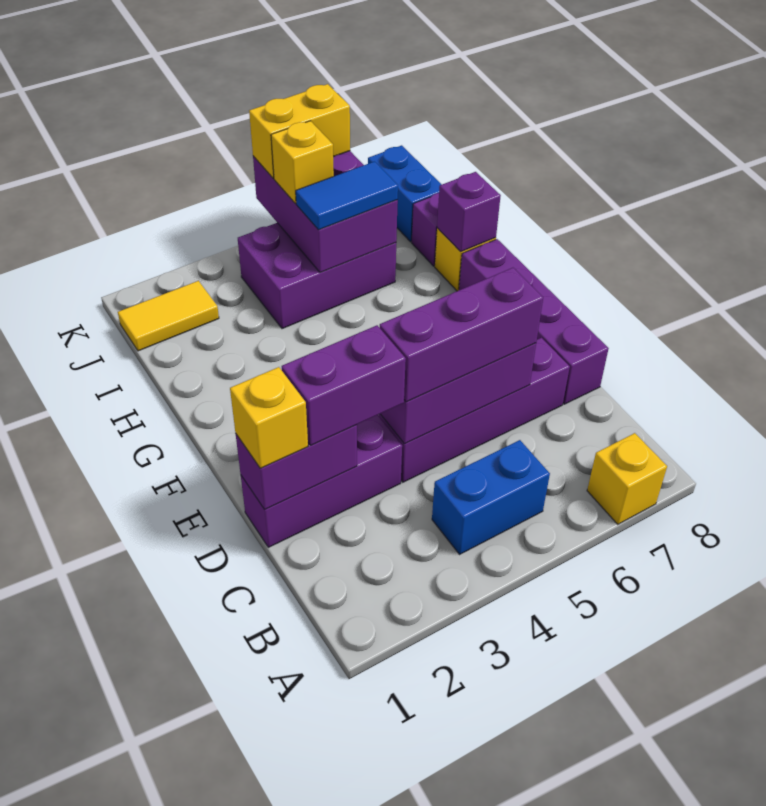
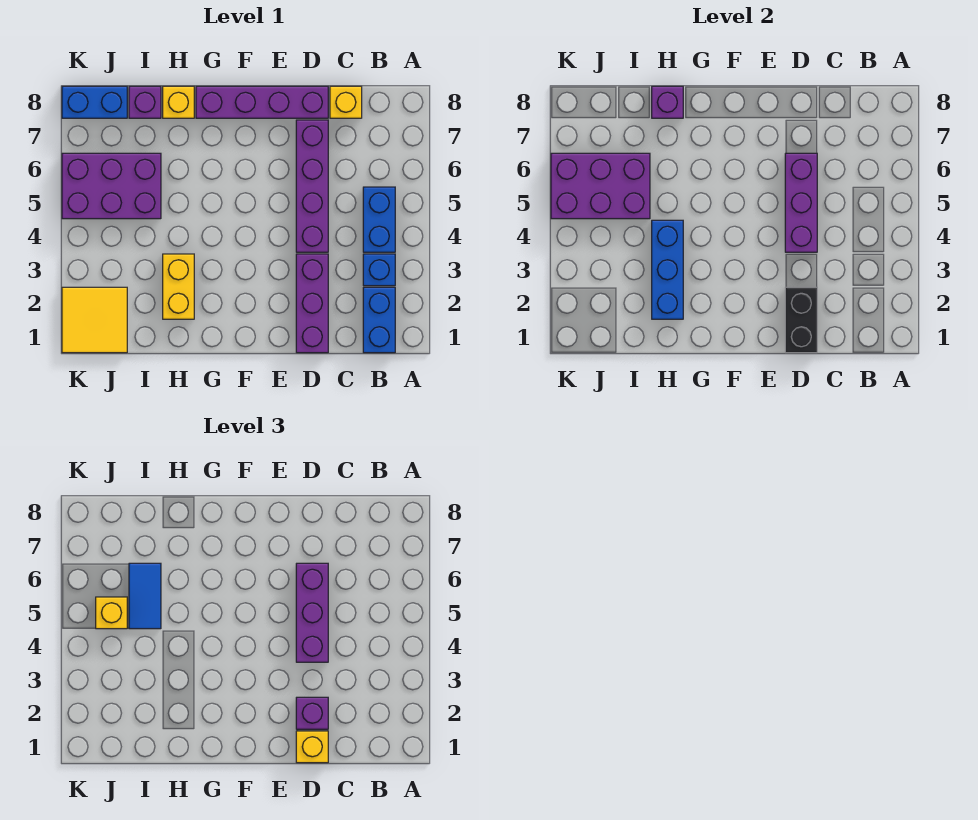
yellow brick A7 level 1 -> yellow brick C8 level 1
none -> blue brick B1:B2 level 1
none -> blue brick B3 level 1
purple brick D1:D2 level 2 -> black brick D1:D2 level 2
purple brick D2:D3 level 3 -> purple brick D2 level 3
none -> blue brick H2:H4 level 2
purple brick I4:J6 level 1 -> purple brick I5:K6 level 1
yellow tile J1:J2 level 1 -> yellow tile J1:K2 level 1
yellow brick K5:K6 level 3 -> yellow brick H2:H3 level 1

